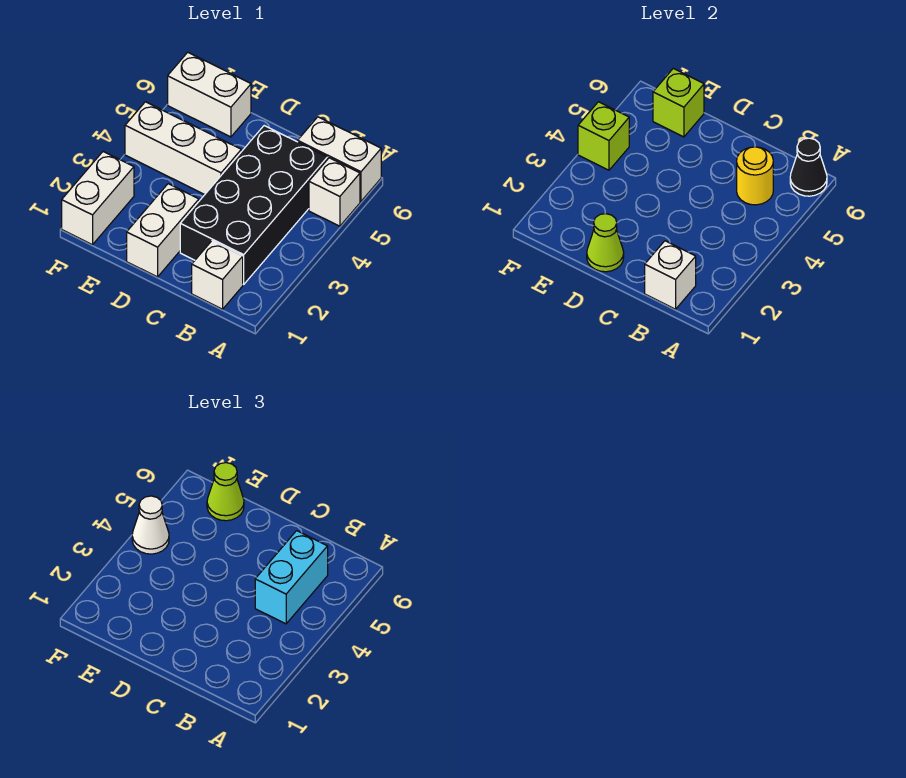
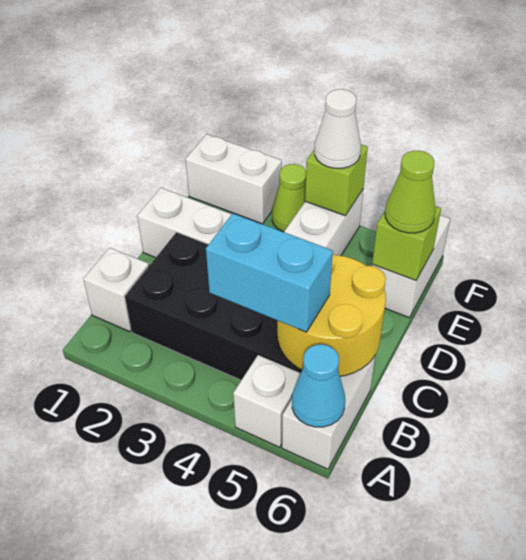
black cone A6 level 2 -> cyan cone A6 level 2
white brick B1 level 2 -> none
yellow round brick B5 level 2 -> yellow round brick B5:C6 level 2
lime cone D1 level 2 -> lime cone F3 level 1

